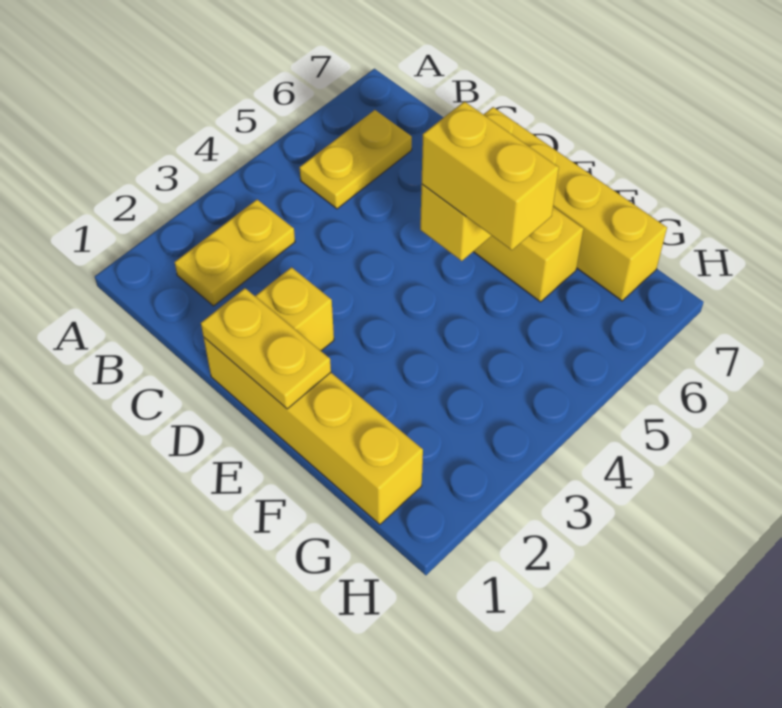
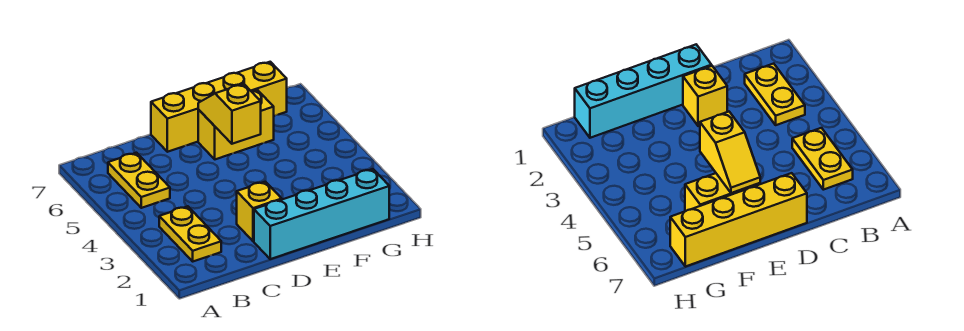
yellow brick D1:G1 level 1 -> cyan brick D1:G1 level 1
yellow plate D1:E1 level 2 -> none
yellow brick E5:F5 level 3 -> none

